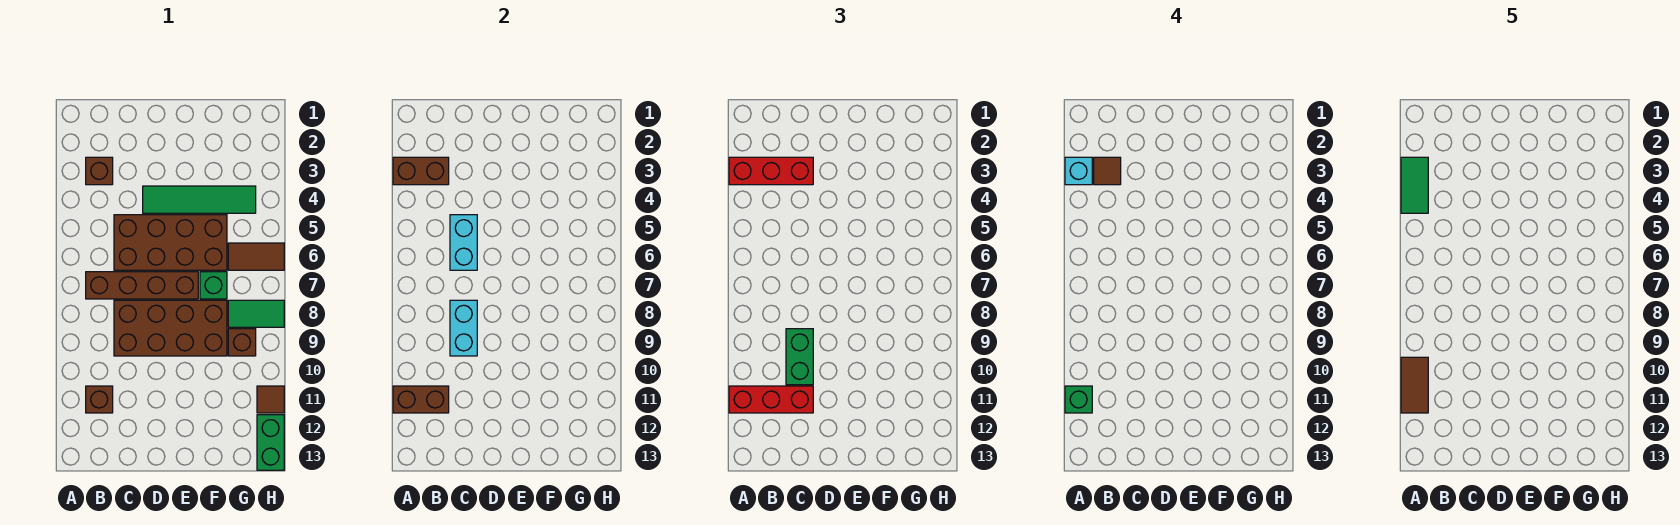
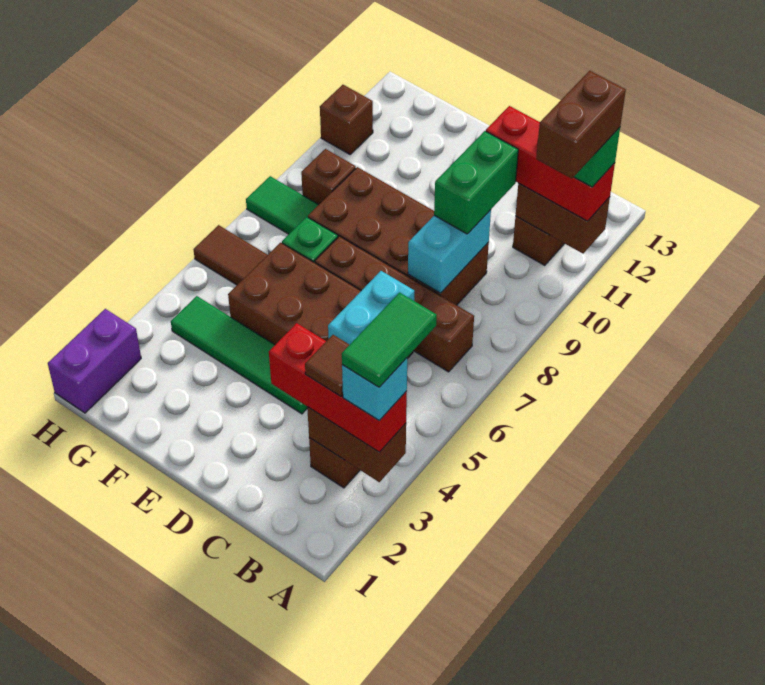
brown tile A10:A11 level 5 -> brown brick A10:A11 level 5
none -> purple brick H1:H2 level 1
brown tile H11 level 1 -> brown brick H11 level 1
green brick H12:H13 level 1 -> none

